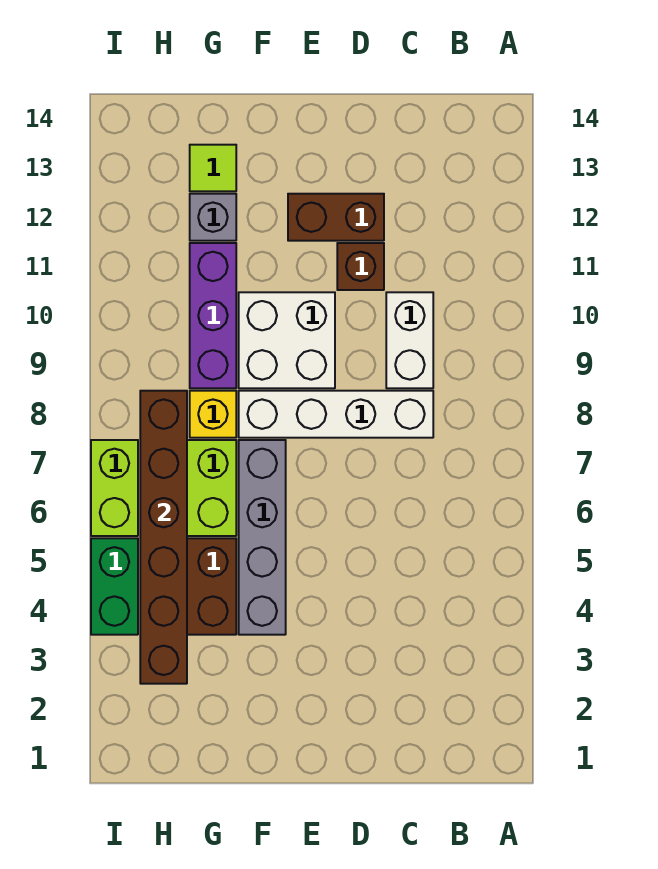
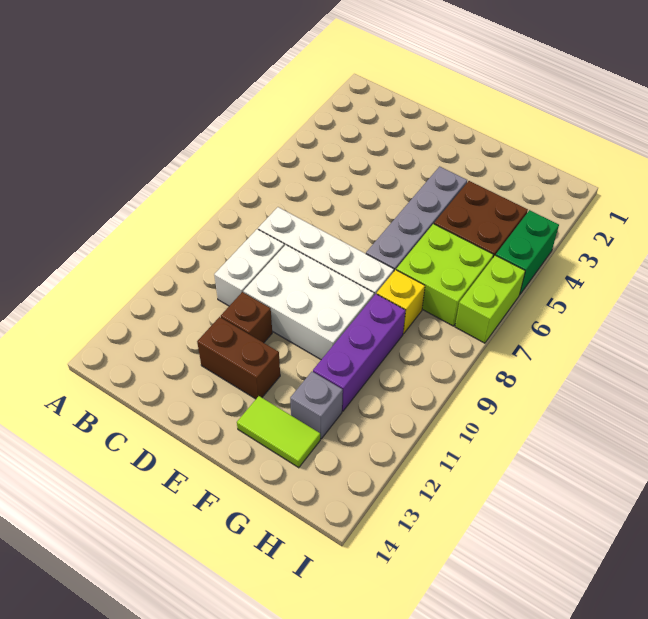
white brick E9:F10 level 1 -> white brick D9:F10 level 1
lime tile G13 level 1 -> lime tile F13:G13 level 1
brown brick H3:H8 level 2 -> none

